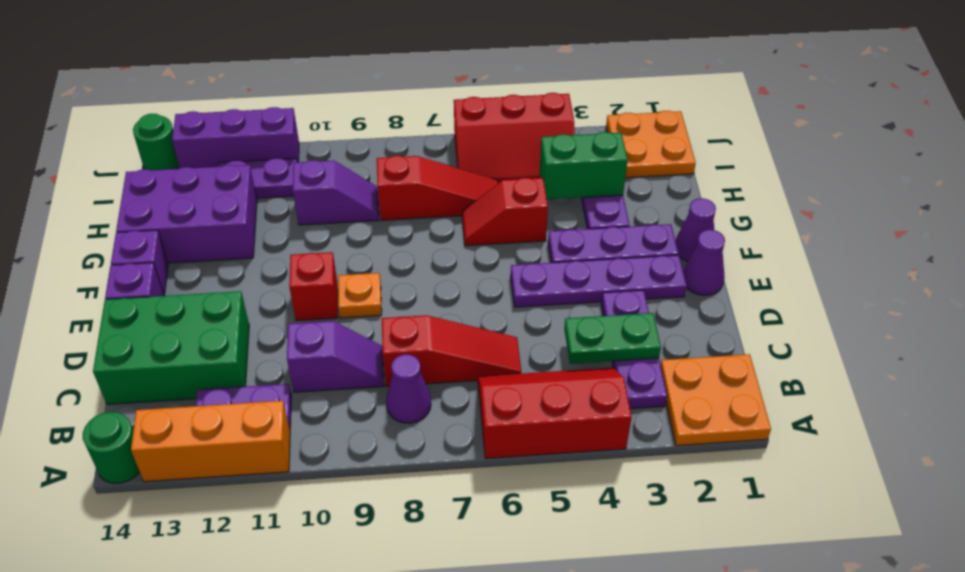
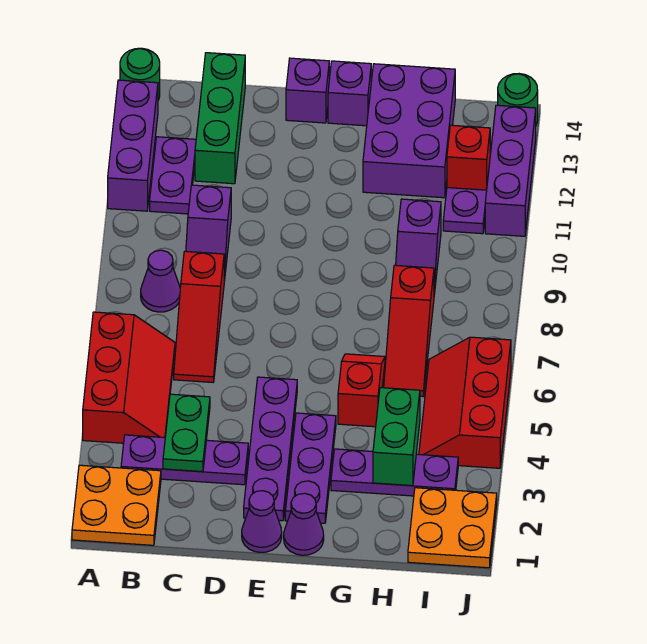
orange brick A11:A13 level 1 -> purple brick A11:A13 level 1
green brick C12:D14 level 1 -> green brick C12:C14 level 1
orange plate E9 level 1 -> none
red brick E10 level 1 -> red brick I12 level 2

